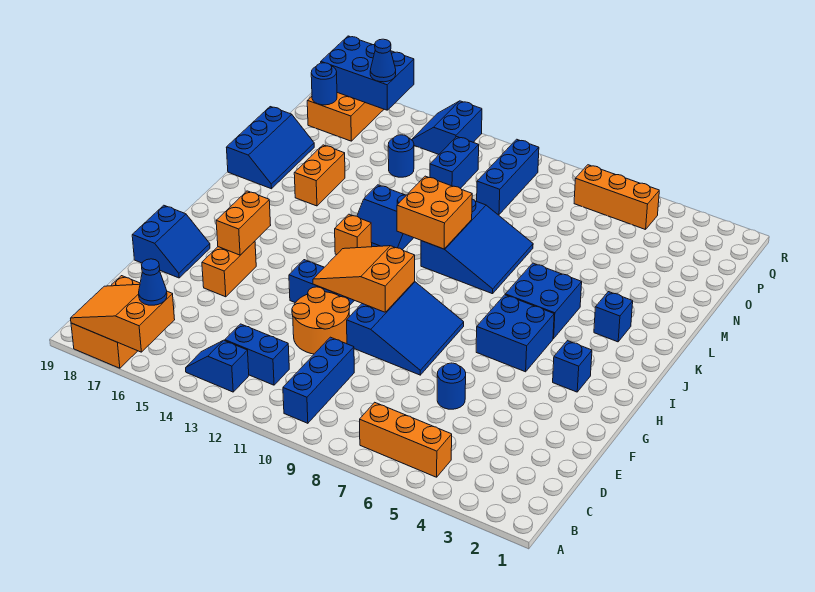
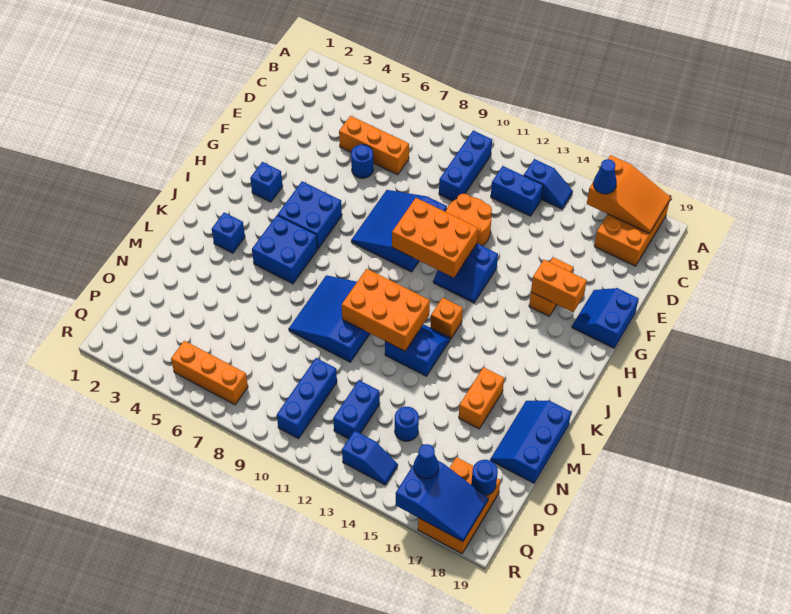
orange brick B5:B7 level 1 -> orange brick D5:D7 level 1
orange slope G10:H12 level 2 top 10 -> orange brick G10:H12 level 2
orange brick G16:H16 level 2 -> orange brick G16:G17 level 2
orange brick K10:L11 level 2 -> orange brick K10:L12 level 2
blue slope Q13:R14 level 1 top 13 -> blue slope Q13:Q14 level 1 top 13
blue brick Q16:R18 level 2 -> blue slope Q16:R18 level 2 top 16

